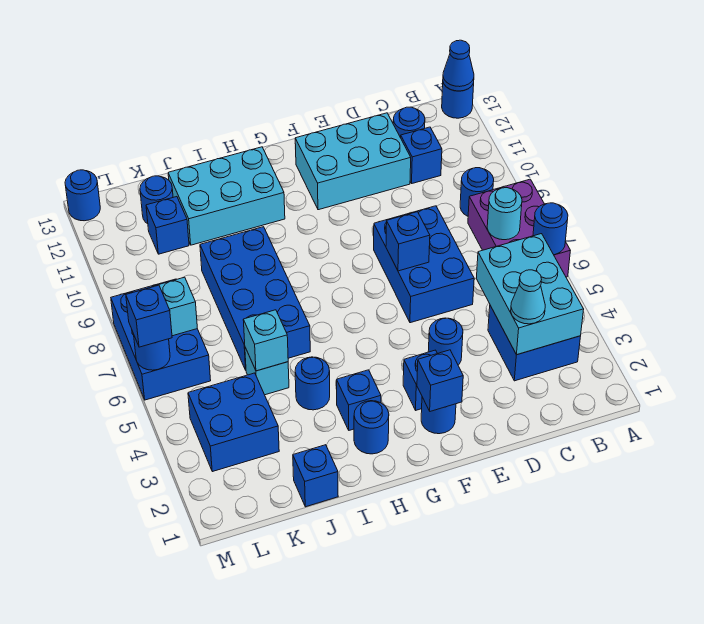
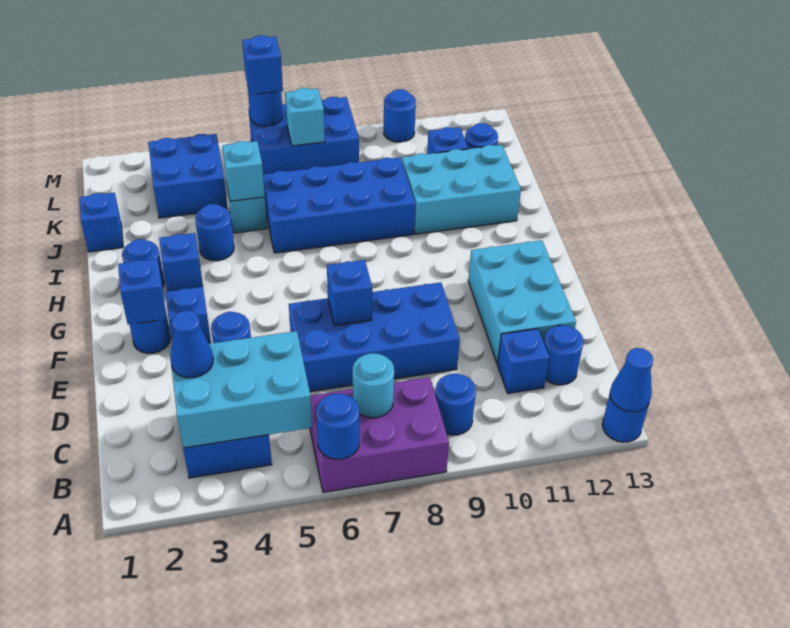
cyan cone C3 level 3 -> blue cone C3 level 3
blue brick D6:E8 level 1 -> blue brick D6:E9 level 1
cyan brick H11:J12 level 1 -> cyan brick I10:J12 level 1
blue round brick M13 level 1 -> blue round brick M10 level 1

